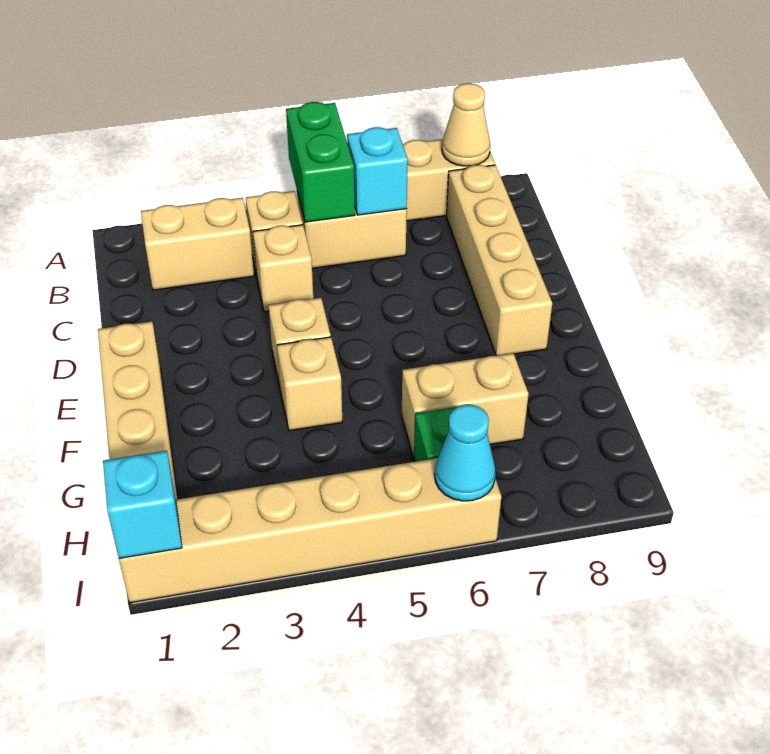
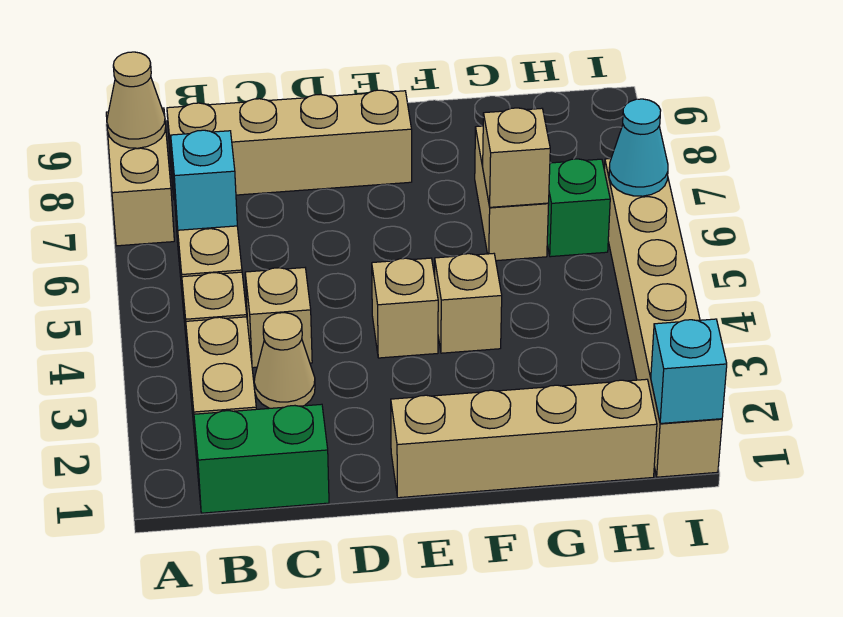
green brick A5:B5 level 2 -> green brick B1:C1 level 1
none -> tan cone C3 level 1
none -> tan brick G6 level 2

